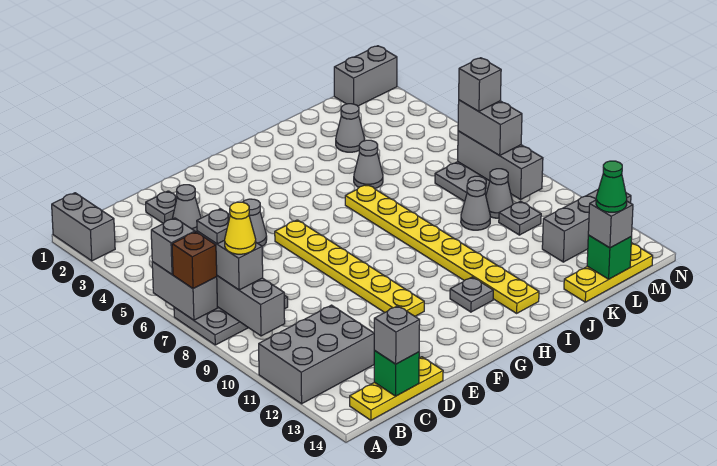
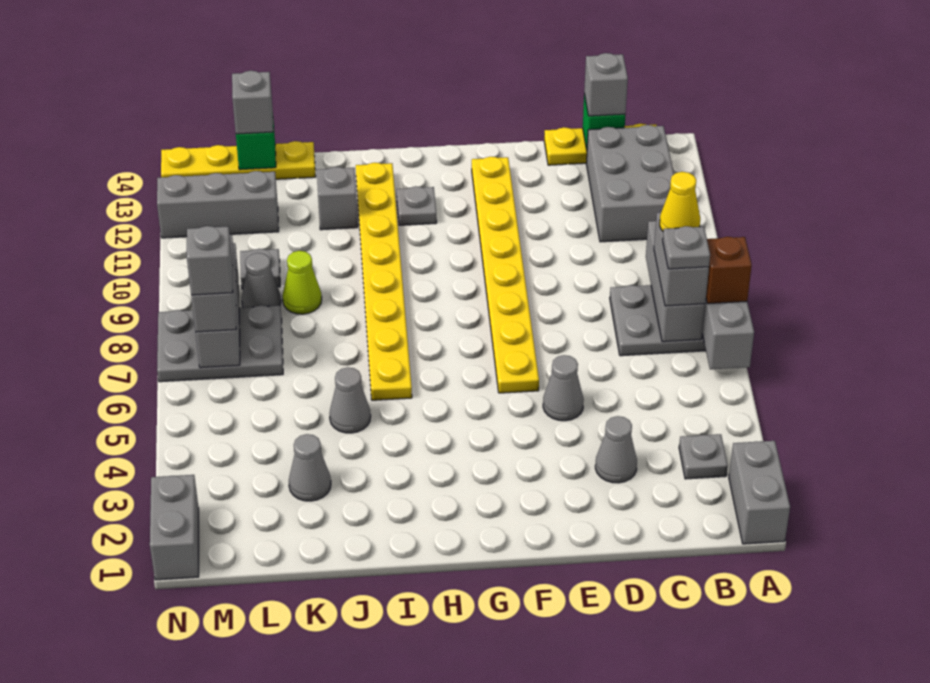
grey brick A6 level 3 -> grey brick J12 level 1
grey brick A11:C12 level 1 -> grey brick B11:C13 level 1
grey plate D2 level 1 -> grey plate B3 level 1
yellow plate F6:F11 level 1 -> yellow plate F6:F13 level 1
grey cone K9 level 1 -> lime cone K9 level 1
yellow plate K14:M14 level 1 -> yellow plate K14:N14 level 1
green cone L14 level 4 -> none
grey brick M1:N1 level 1 -> grey brick N1:N2 level 1

